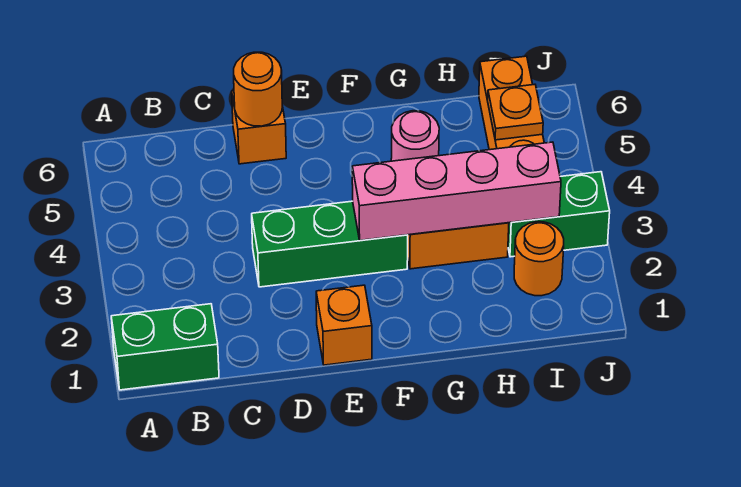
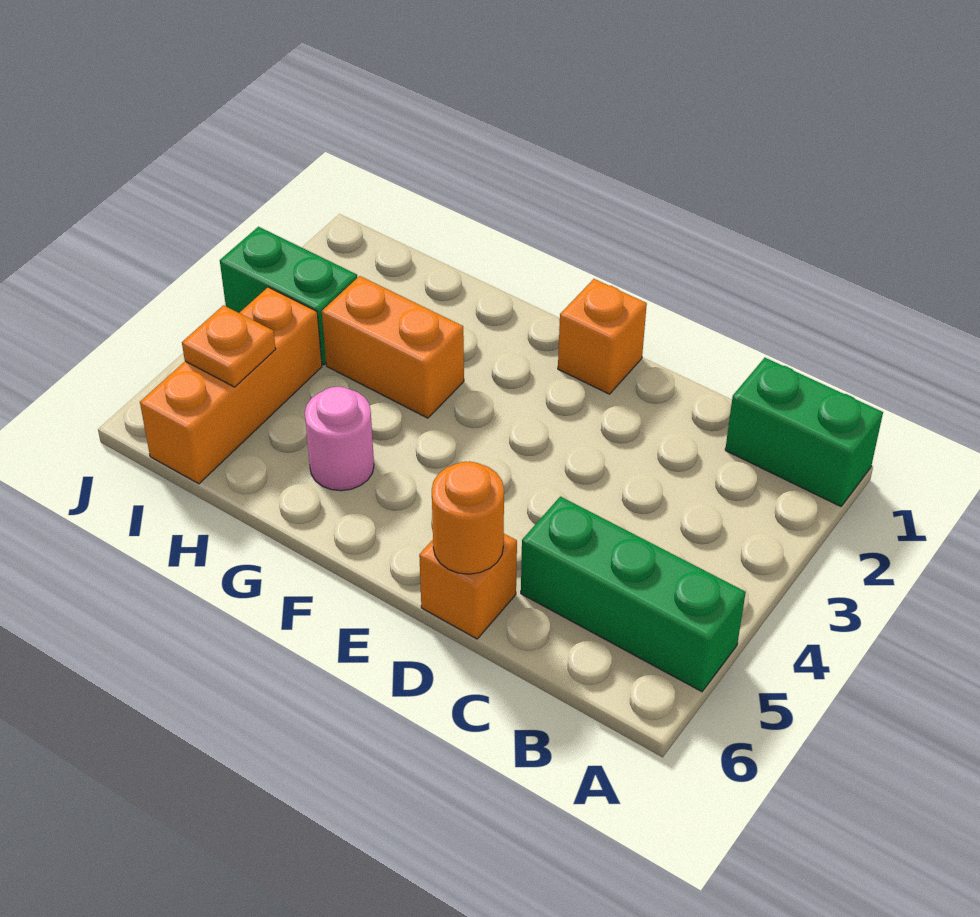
green brick D3:F3 level 1 -> green brick A5:C5 level 1
pink brick F3:I3 level 2 -> none
orange round brick I2 level 1 -> none

